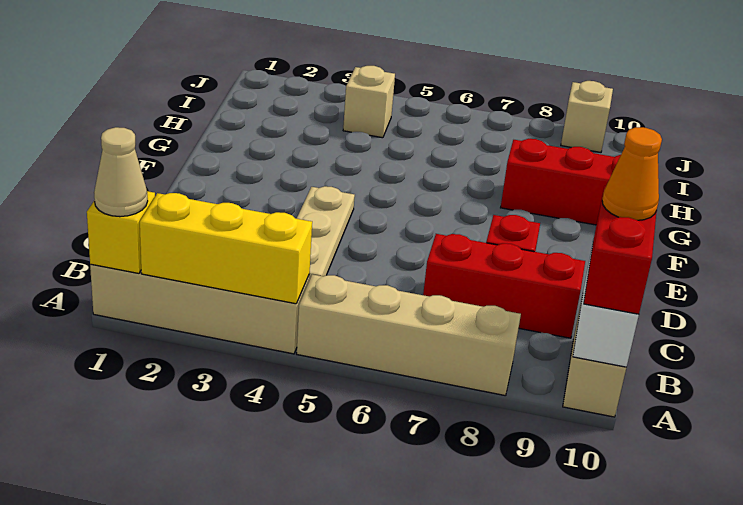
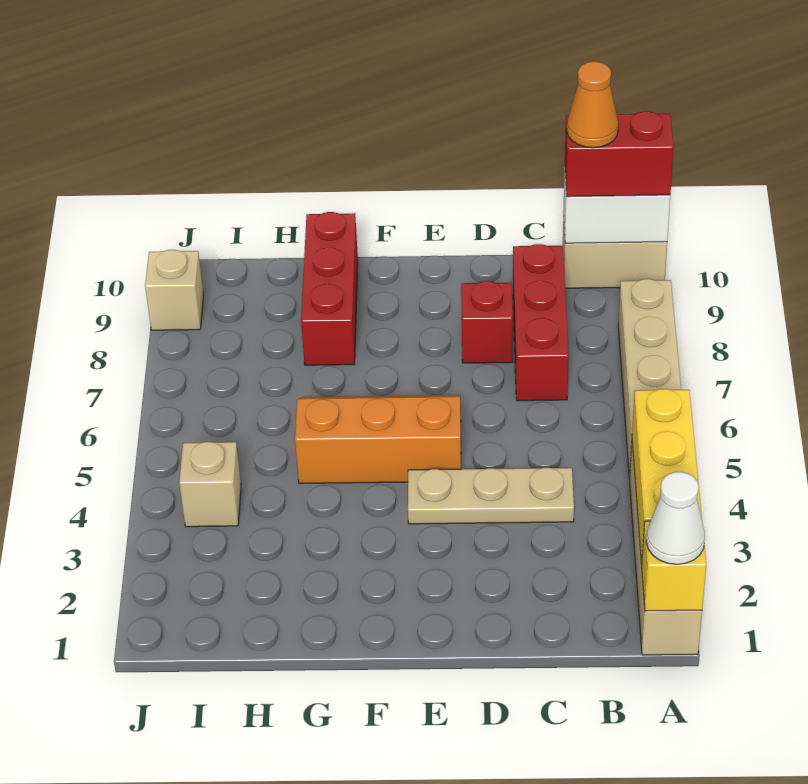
tan cone A1 level 3 -> white cone A1 level 3
none -> orange slope E5:G6 level 1 top 5

